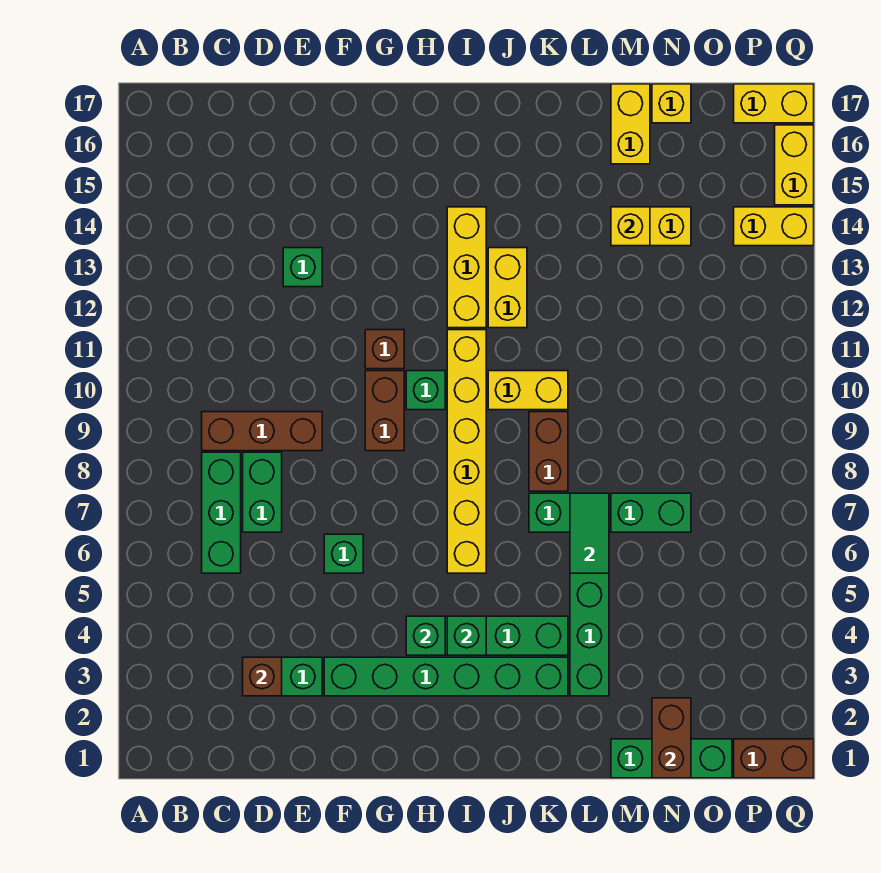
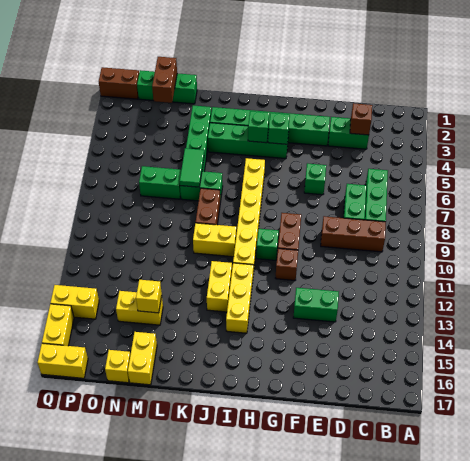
green brick E13 level 1 -> green brick E13:F13 level 1

